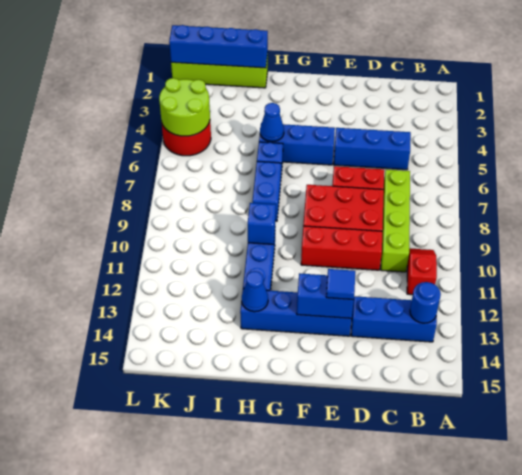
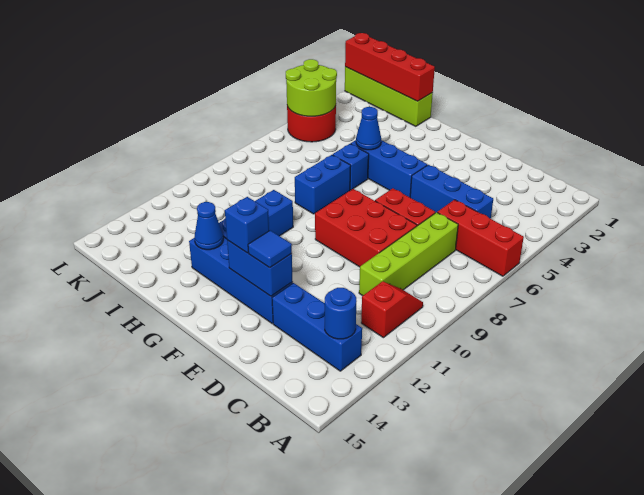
red brick D10:F10 level 1 -> red brick A6:C6 level 1
blue brick H10 level 2 -> blue brick F13 level 3
blue brick I1:L1 level 2 -> red brick I1:L1 level 2

